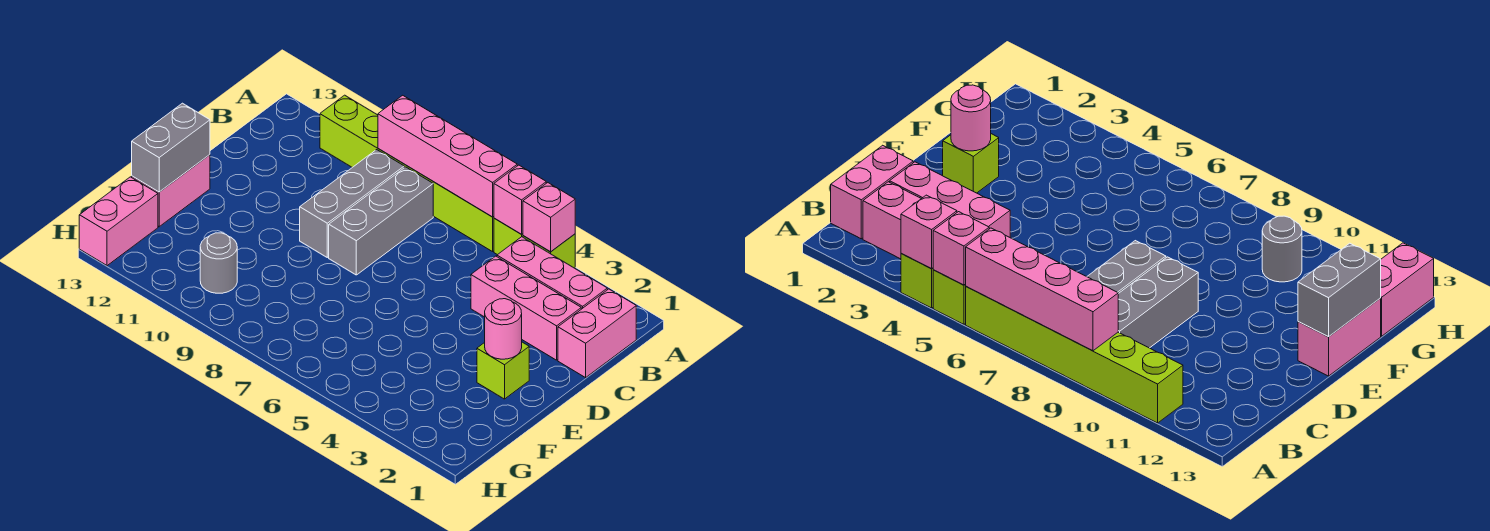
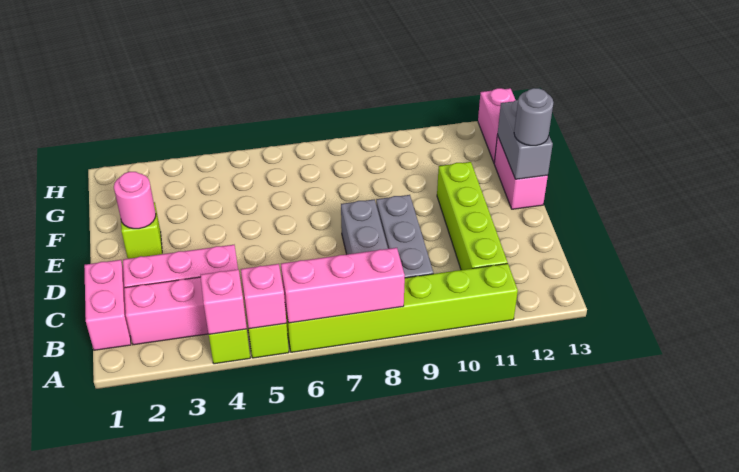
pink brick A6:A9 level 2 -> pink brick A6:A8 level 2
none -> lime brick B11:E11 level 1
grey round brick G10 level 1 -> grey round brick E13 level 3

